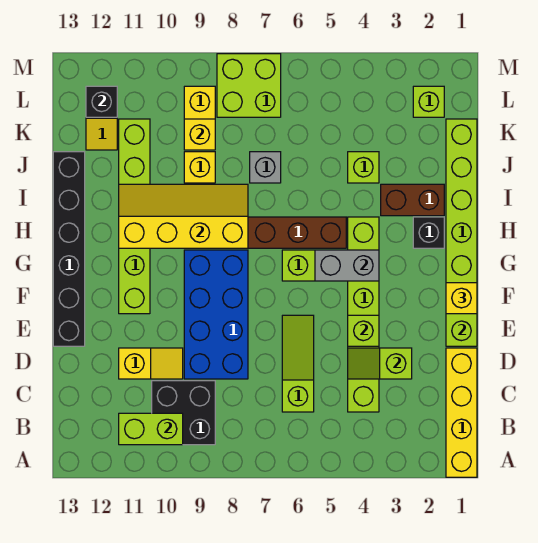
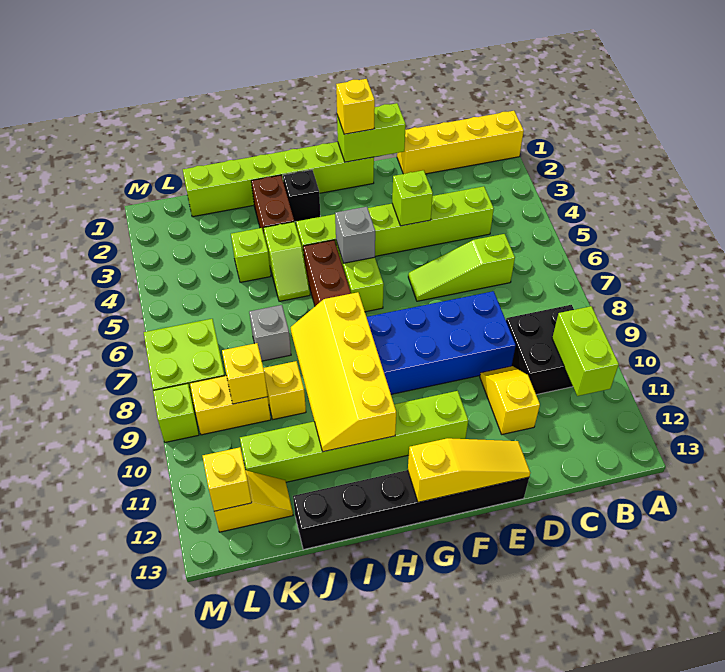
lime slope D3:D4 level 2 top 3 -> lime slope I4:I5 level 1 top 4
none -> yellow slope E13:G13 level 2 top G
grey brick G4:G5 level 2 -> grey brick G5 level 2
lime brick L2 level 1 -> lime brick M9 level 1
black brick L12 level 2 -> yellow brick L12 level 2

